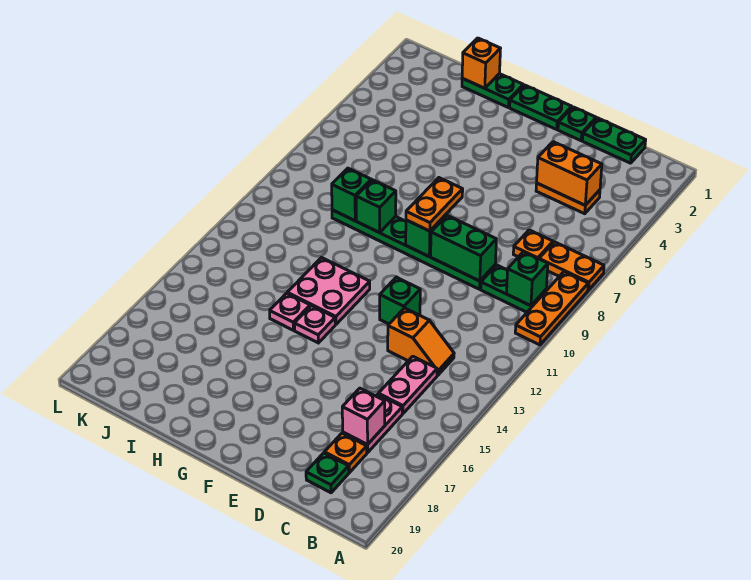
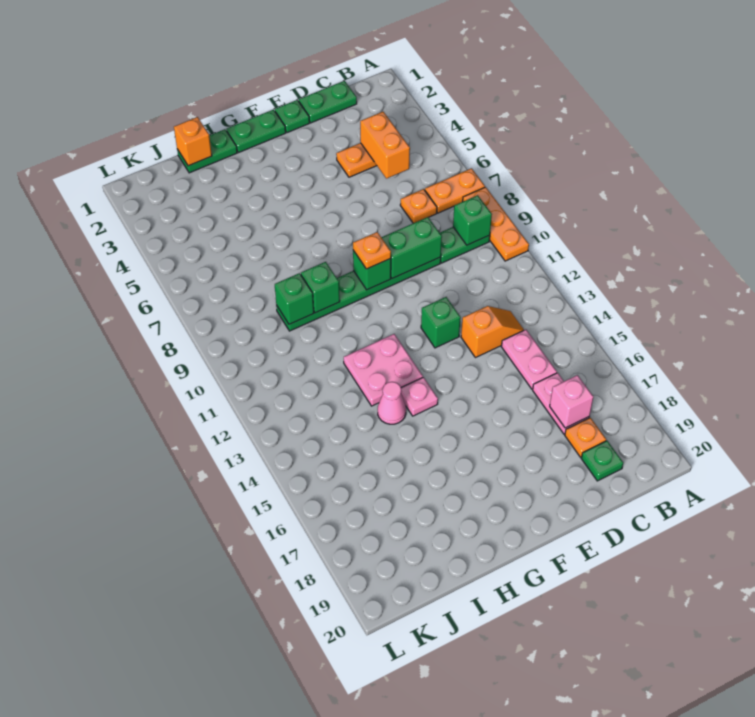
orange brick C4:D4 level 2 -> orange brick C4:C5 level 2
orange plate F8:F9 level 3 -> orange plate F9 level 3
pink plate H14 level 1 -> pink cone H14 level 1

